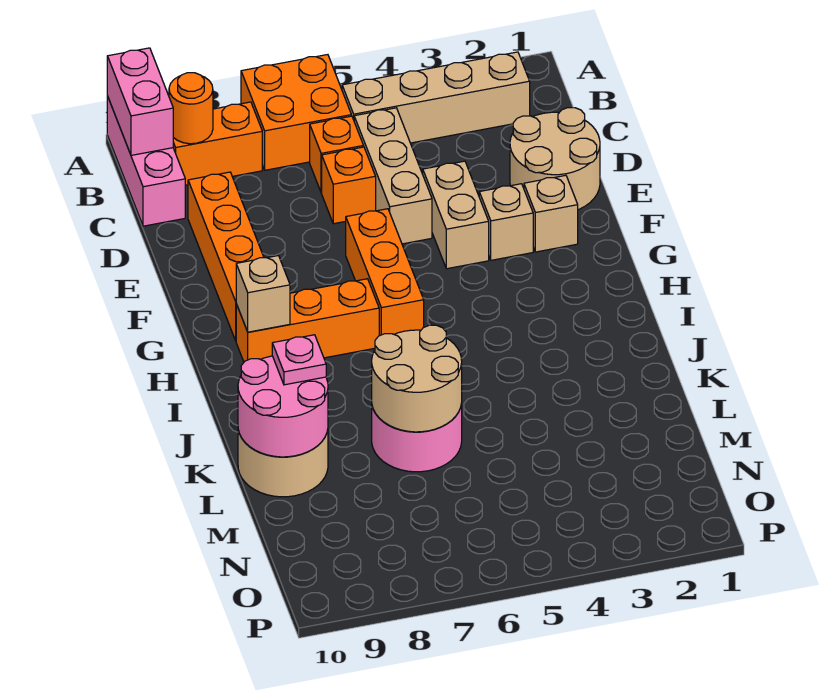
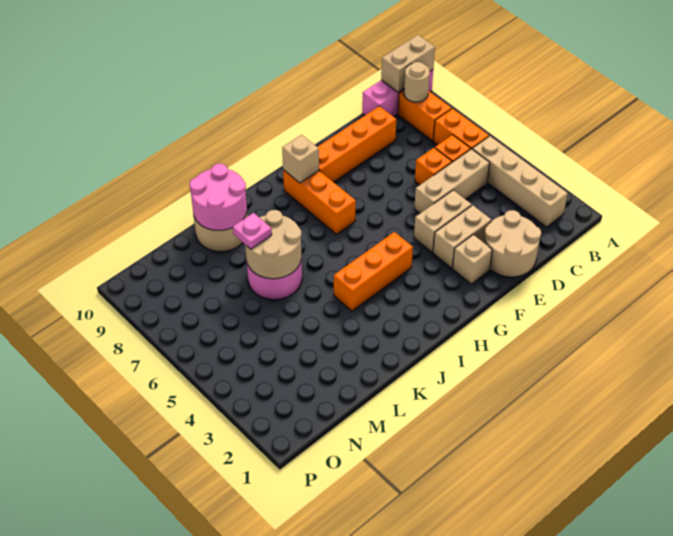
orange brick A6:B7 level 1 -> orange brick B6:B7 level 1
pink brick A10:B10 level 2 -> tan brick A10:B10 level 2
orange round brick B9 level 2 -> tan round brick B9 level 2
tan brick F3 level 1 -> tan brick E3:F3 level 1
orange brick F6:H6 level 1 -> orange brick H4:J4 level 1
pink plate K9 level 3 -> pink plate L7 level 3

